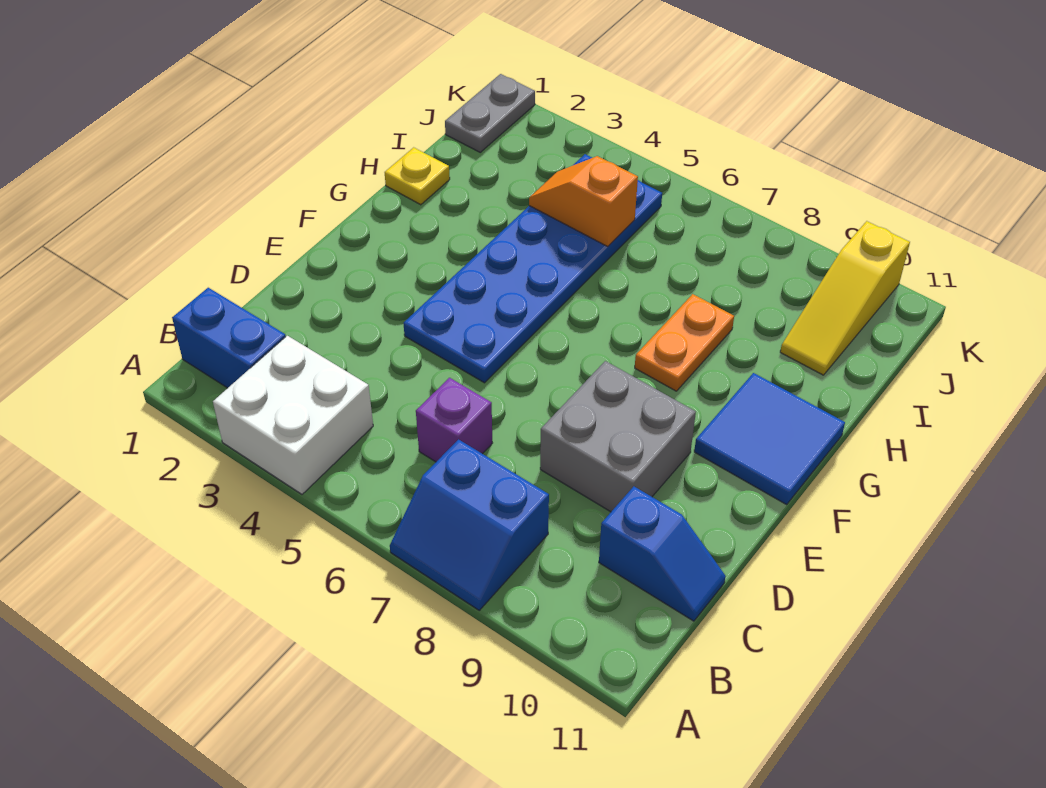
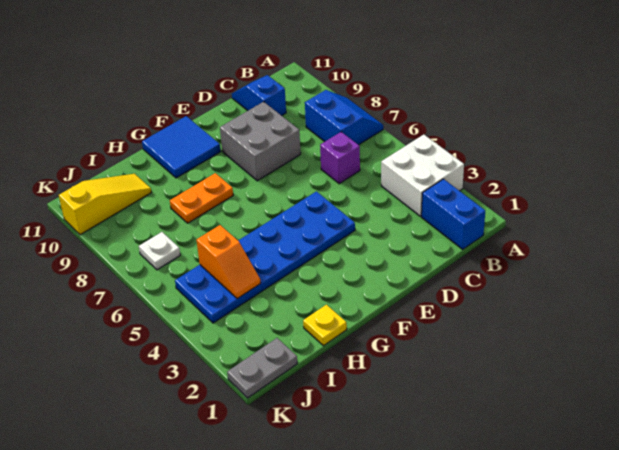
none -> white plate J7 level 1

